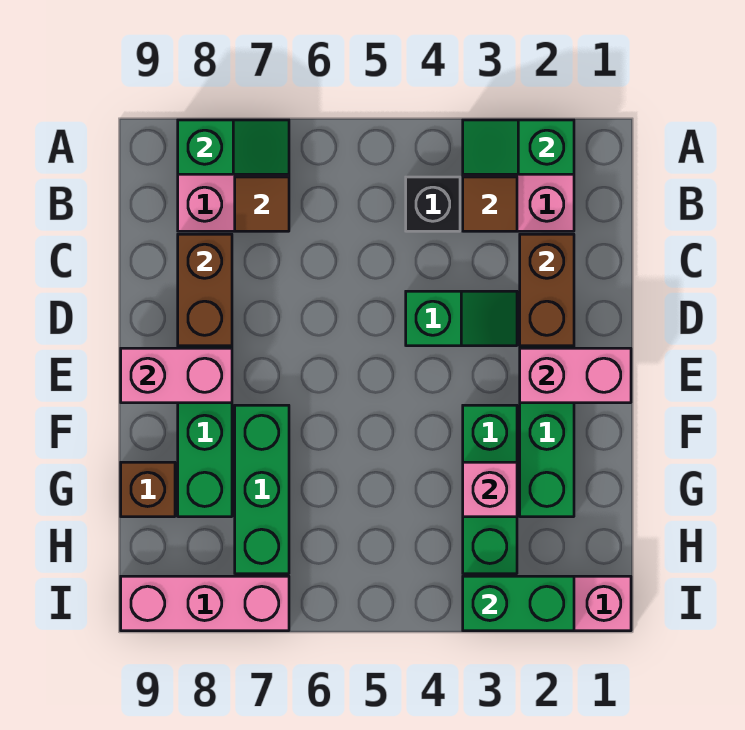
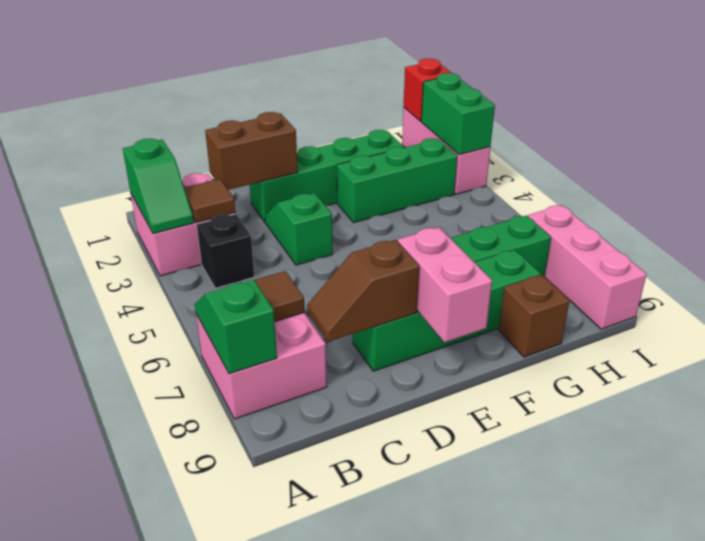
brown brick C8:D8 level 2 -> brown slope C8:D8 level 2 top D
pink brick E1:E2 level 2 -> none
pink brick G3 level 2 -> none
none -> red brick I1 level 2

